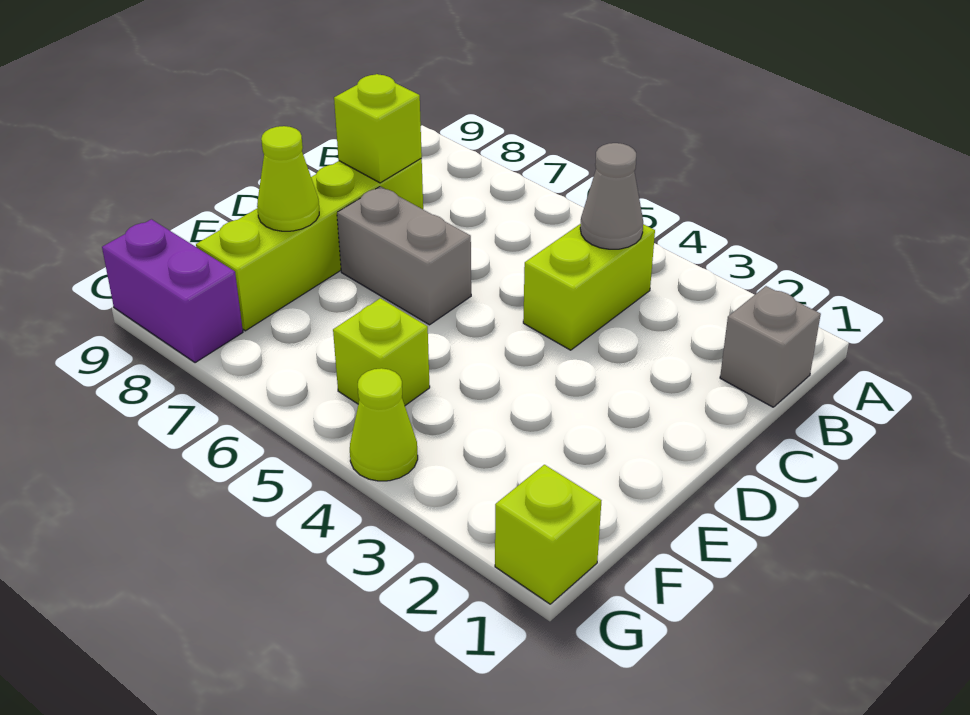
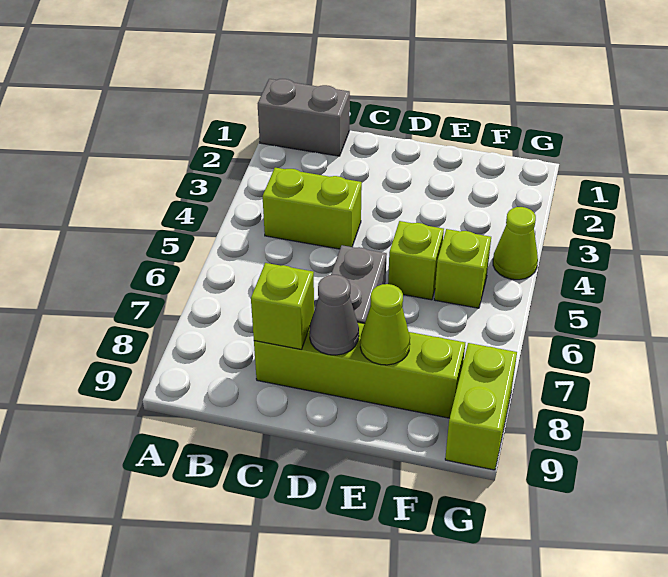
grey brick B1 level 1 -> grey brick A1:B1 level 1
grey cone B4 level 2 -> grey cone D8 level 2
lime brick G1 level 1 -> lime brick E5 level 1
purple brick G8:G9 level 1 -> lime brick G8:G9 level 1

